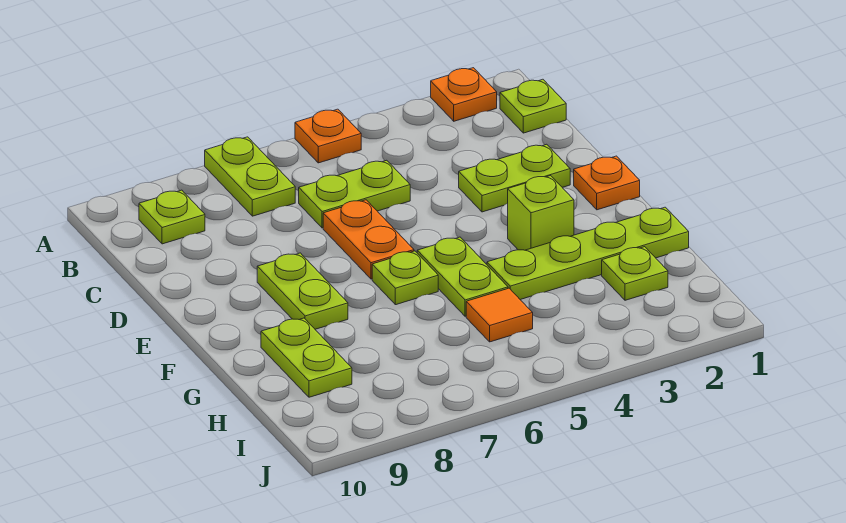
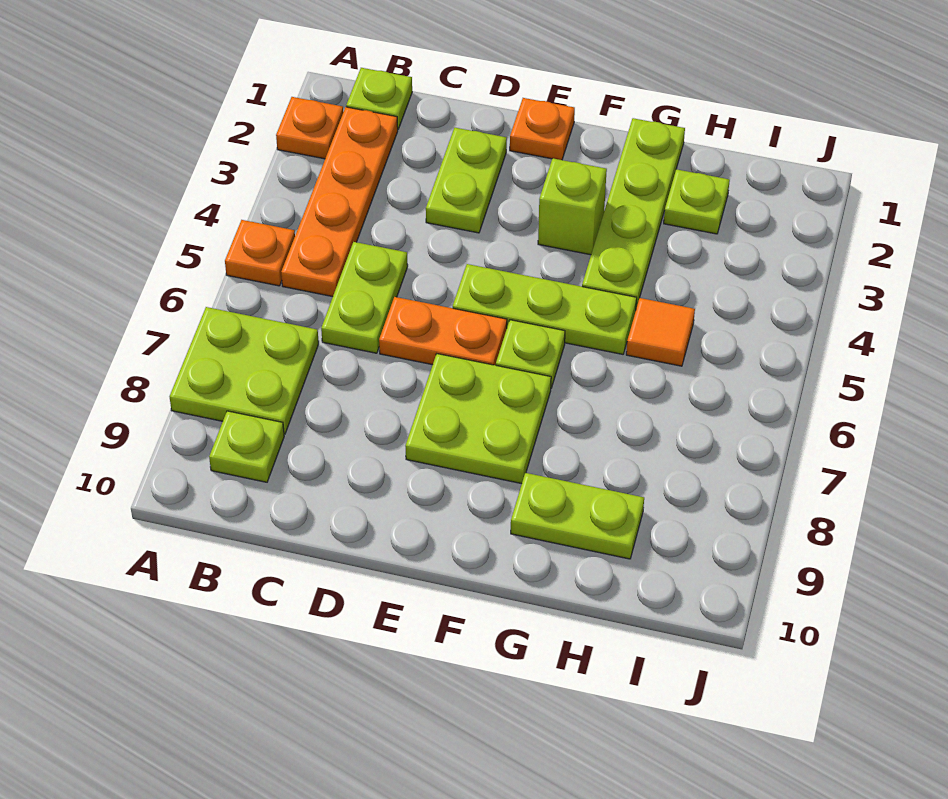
lime plate A7:B7 level 1 -> lime plate A7:B8 level 1
none -> orange plate B2:B5 level 1
lime plate E8:F8 level 1 -> lime plate E7:F8 level 1
lime plate F5:G5 level 1 -> lime plate E5:G5 level 1

